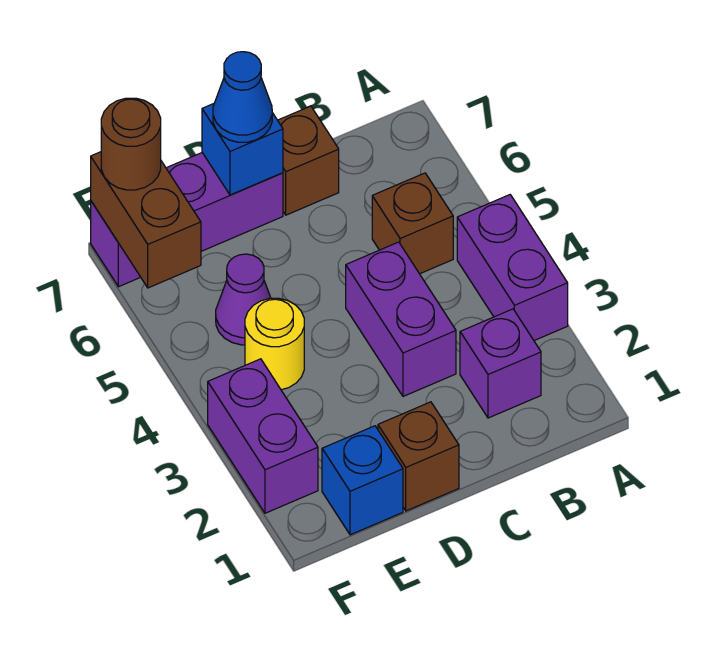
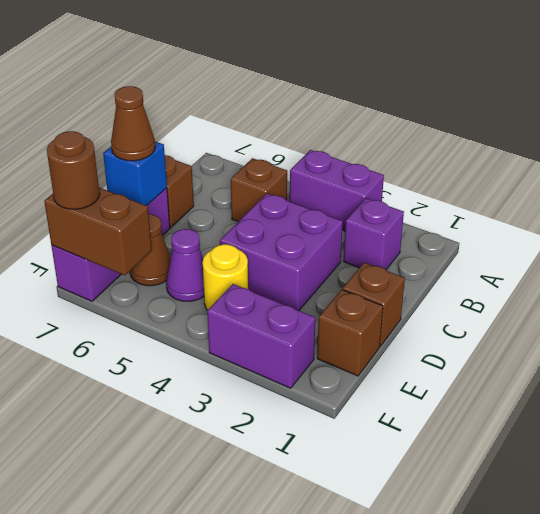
purple brick C3:C4 level 1 -> purple brick C3:D4 level 1
blue cone D7 level 3 -> brown cone D7 level 3
blue brick E1 level 1 -> brown brick E1 level 1
none -> brown cone E6 level 1

